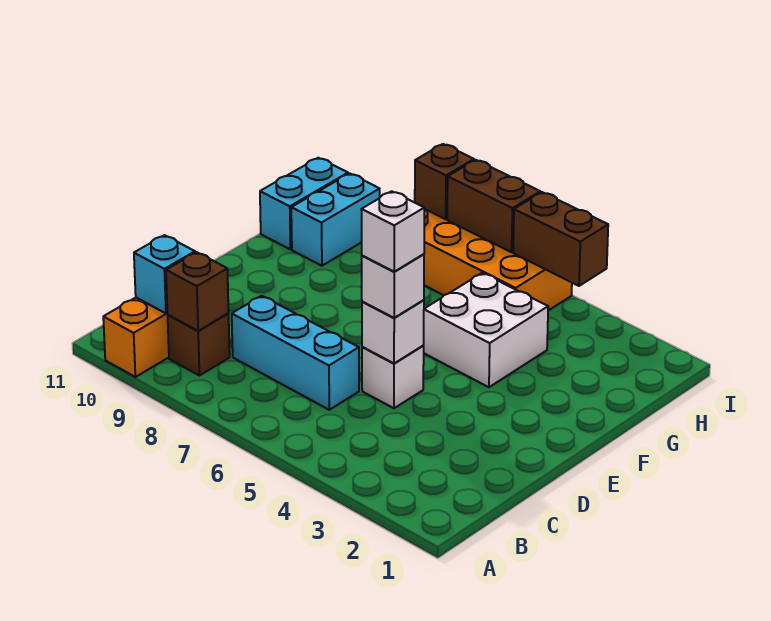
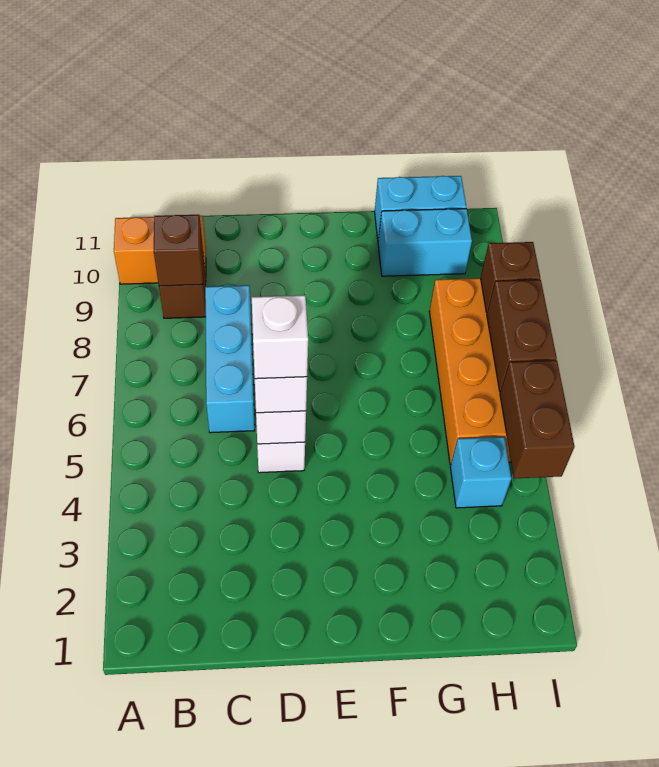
cyan brick B10 level 2 -> cyan brick H4 level 1
white brick F4:G5 level 1 -> none

